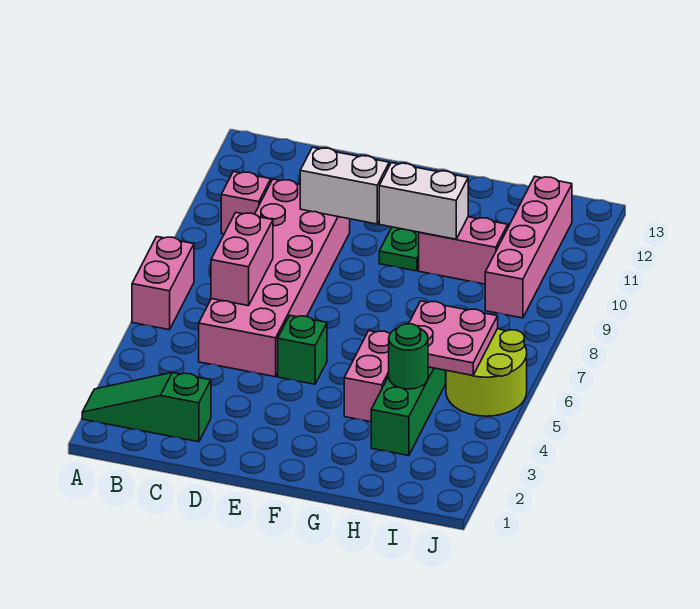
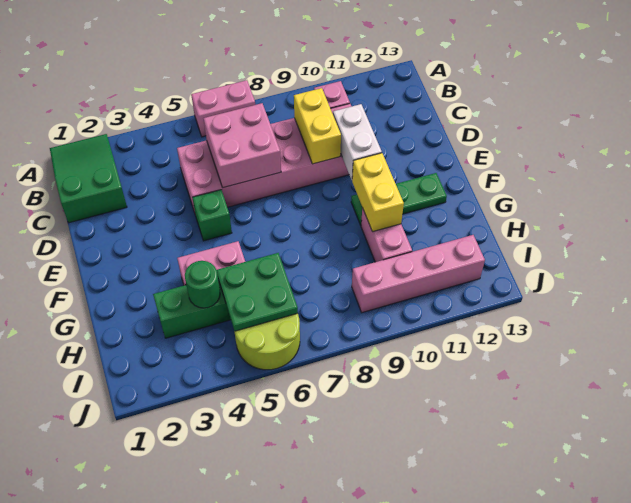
green slope A2:C2 level 1 top C -> green slope A1:C2 level 1 top C
pink brick C6:C7 level 2 -> pink brick C6:D7 level 2
none -> yellow brick C9:D9 level 2
white brick F10:G10 level 2 -> yellow brick F10:G10 level 2
pink plate H5:I6 level 2 -> green plate H5:I6 level 2

